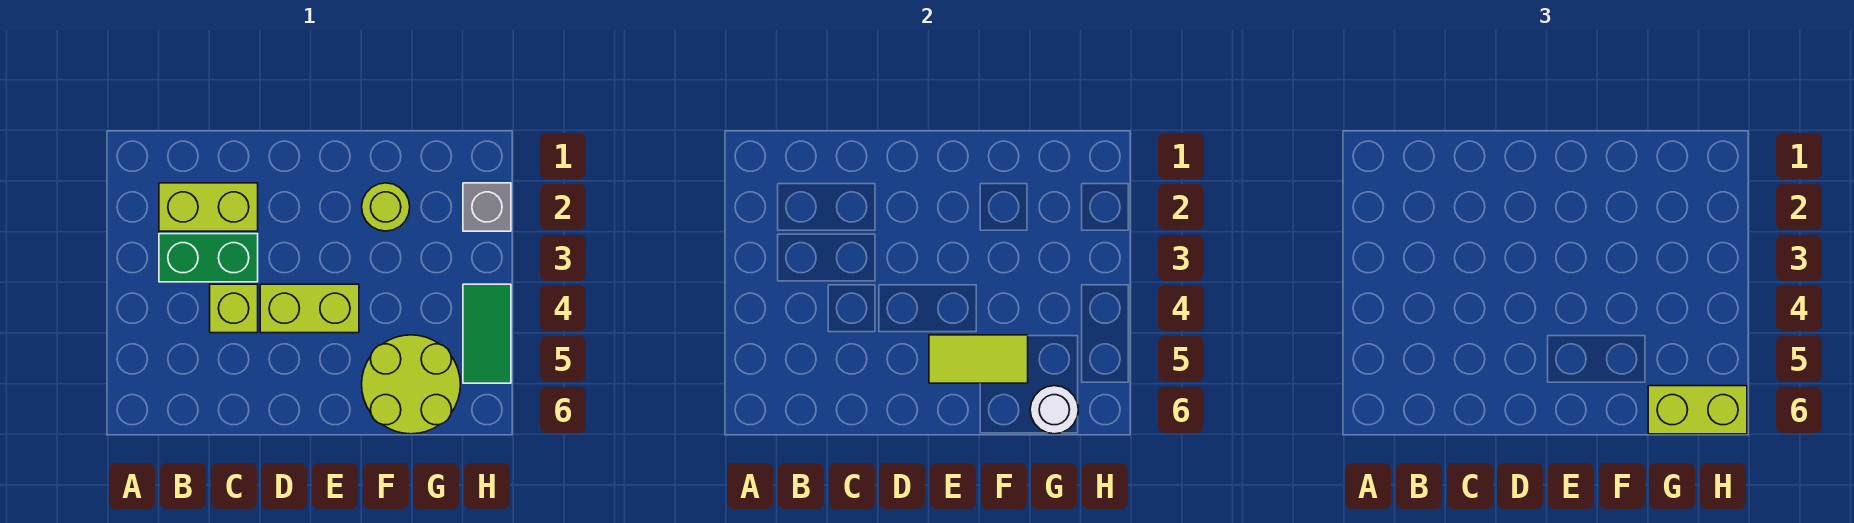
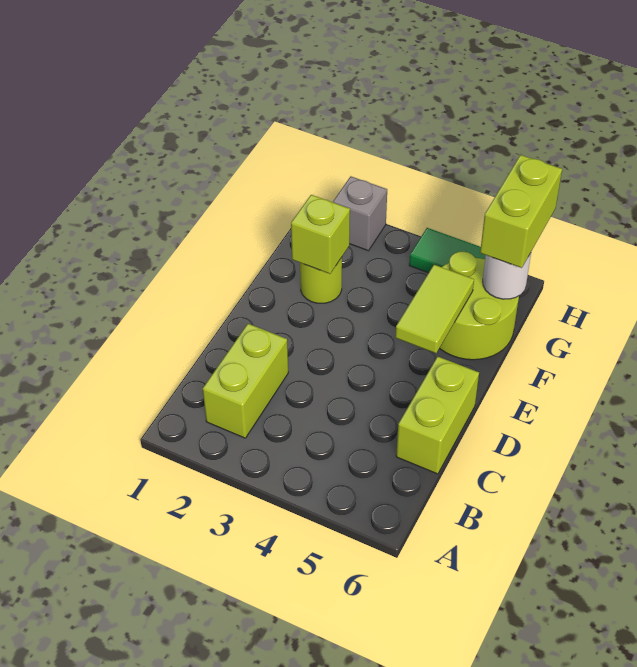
green brick B3:C3 level 1 -> none
lime brick C4 level 1 -> lime brick F2 level 2
lime brick D4:E4 level 1 -> lime brick C6:D6 level 1

